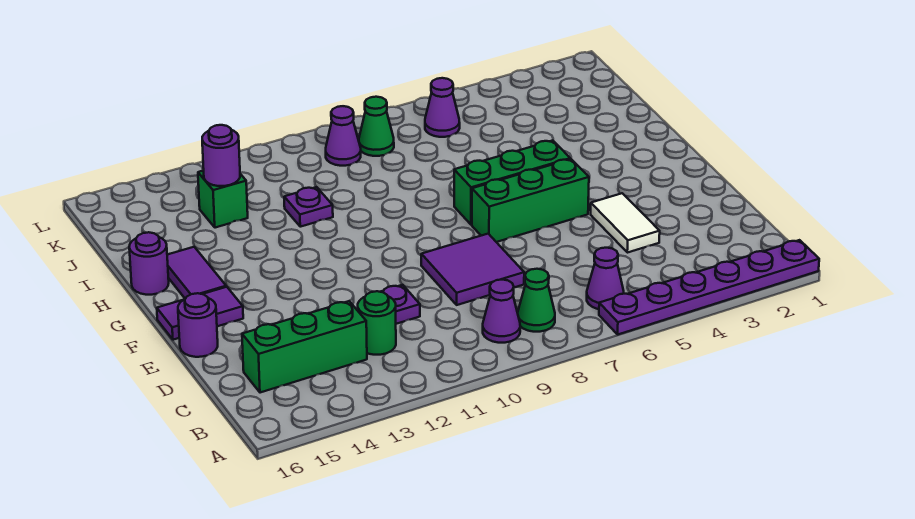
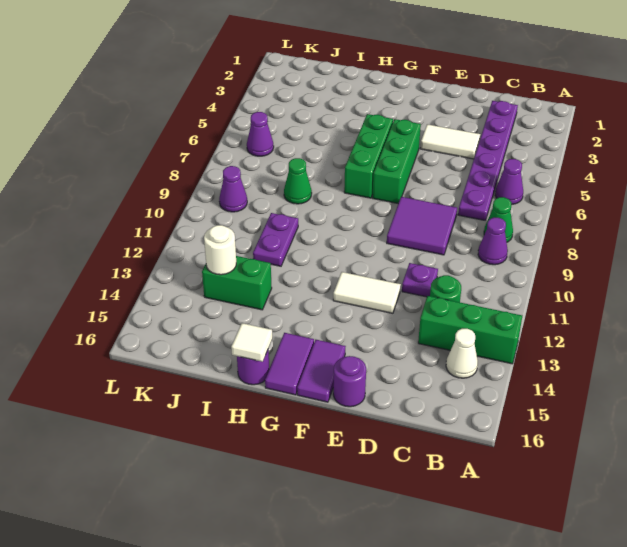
purple plate A1:A6 level 1 -> purple plate C2:C7 level 1
none -> white cone B14 level 1
green brick C13:C15 level 1 -> green brick A13:C13 level 1
none -> white tile E12:F12 level 1
purple tile G15:H15 level 1 -> purple tile G15:G16 level 1
none -> white tile H16 level 2
purple plate I11 level 1 -> purple plate I10:I11 level 1
green brick J13 level 1 -> green brick I13:J13 level 1
purple round brick J13 level 2 -> white round brick J13 level 2
green cone K8 level 1 -> green cone I8 level 1

